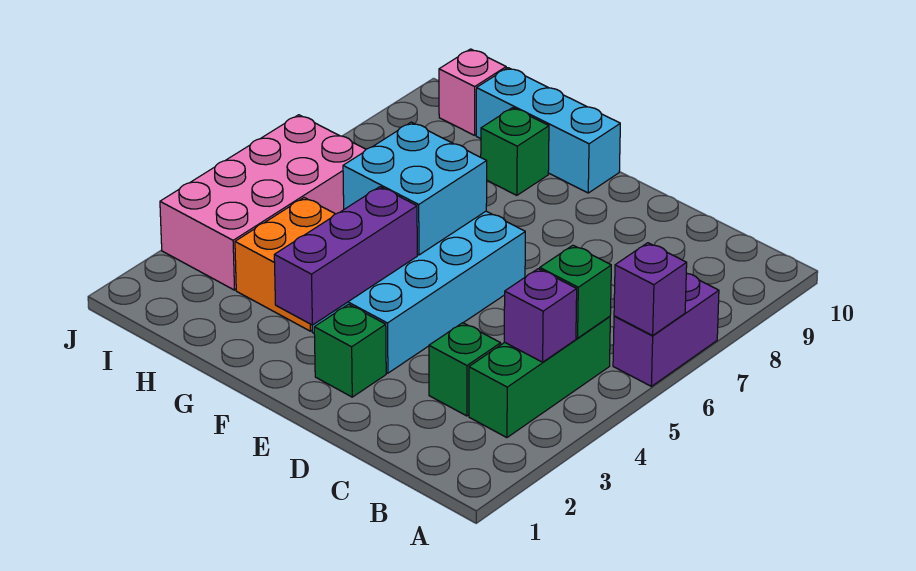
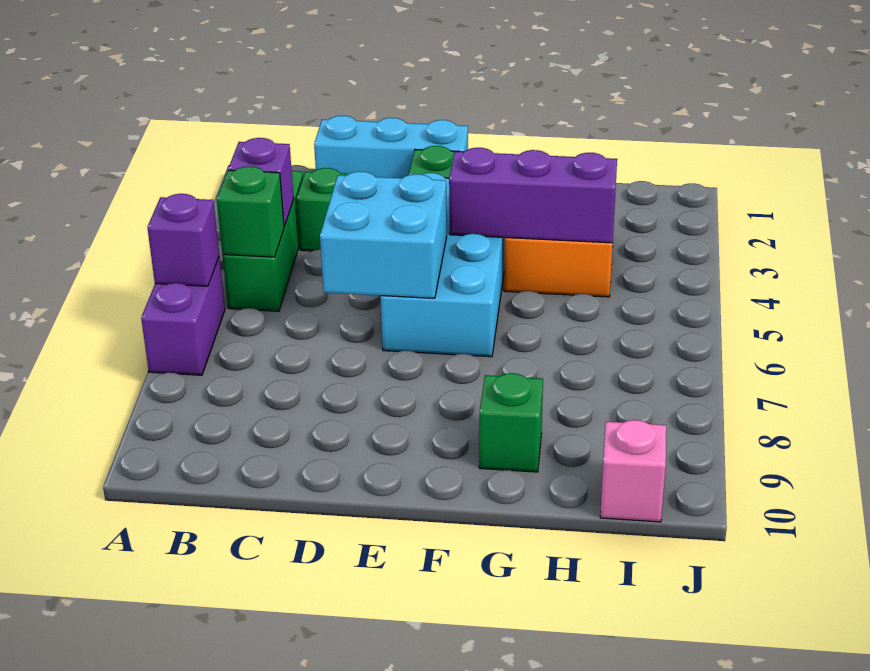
purple brick F2:F4 level 2 -> purple brick F4:H4 level 2
cyan brick F5:G6 level 2 -> cyan brick D5:E6 level 2
cyan brick F10:H10 level 1 -> cyan brick C1:E1 level 1
pink brick I3:J6 level 1 -> none

